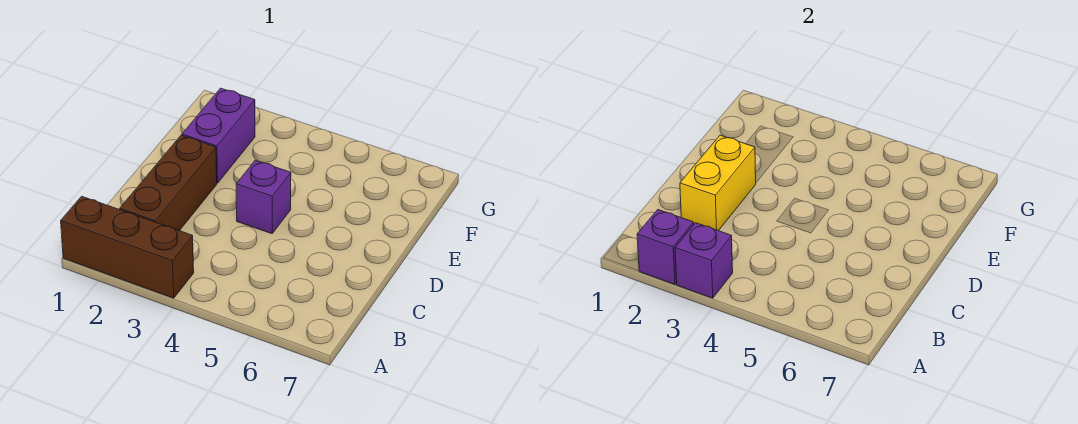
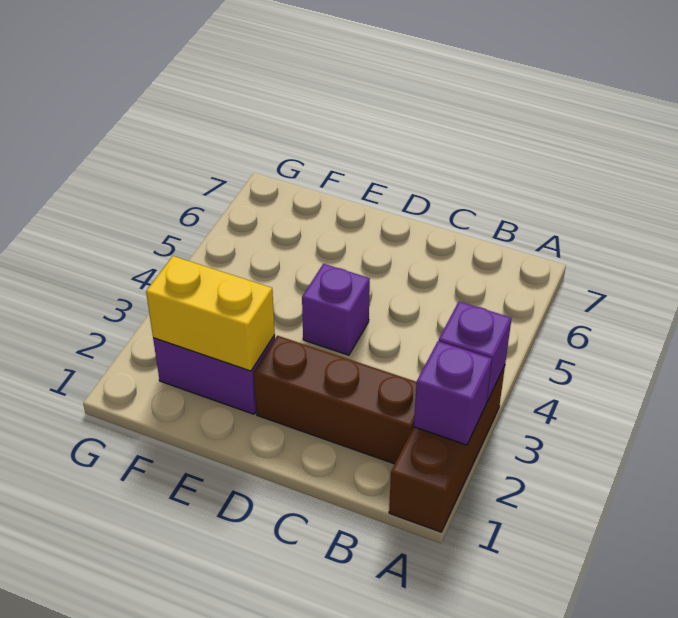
yellow brick C2:D2 level 2 -> yellow brick E2:F2 level 2

